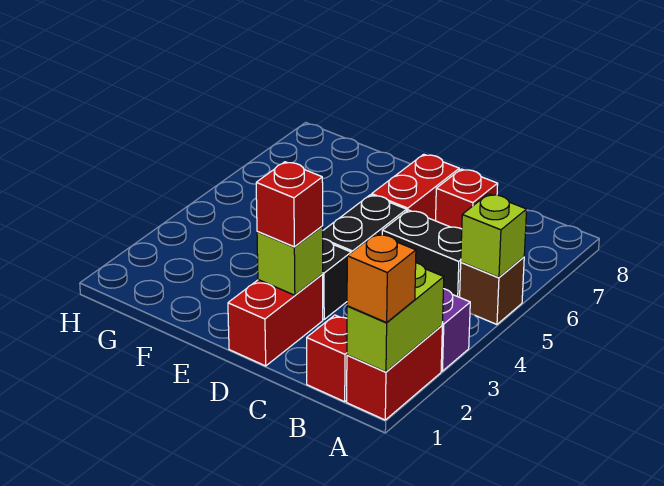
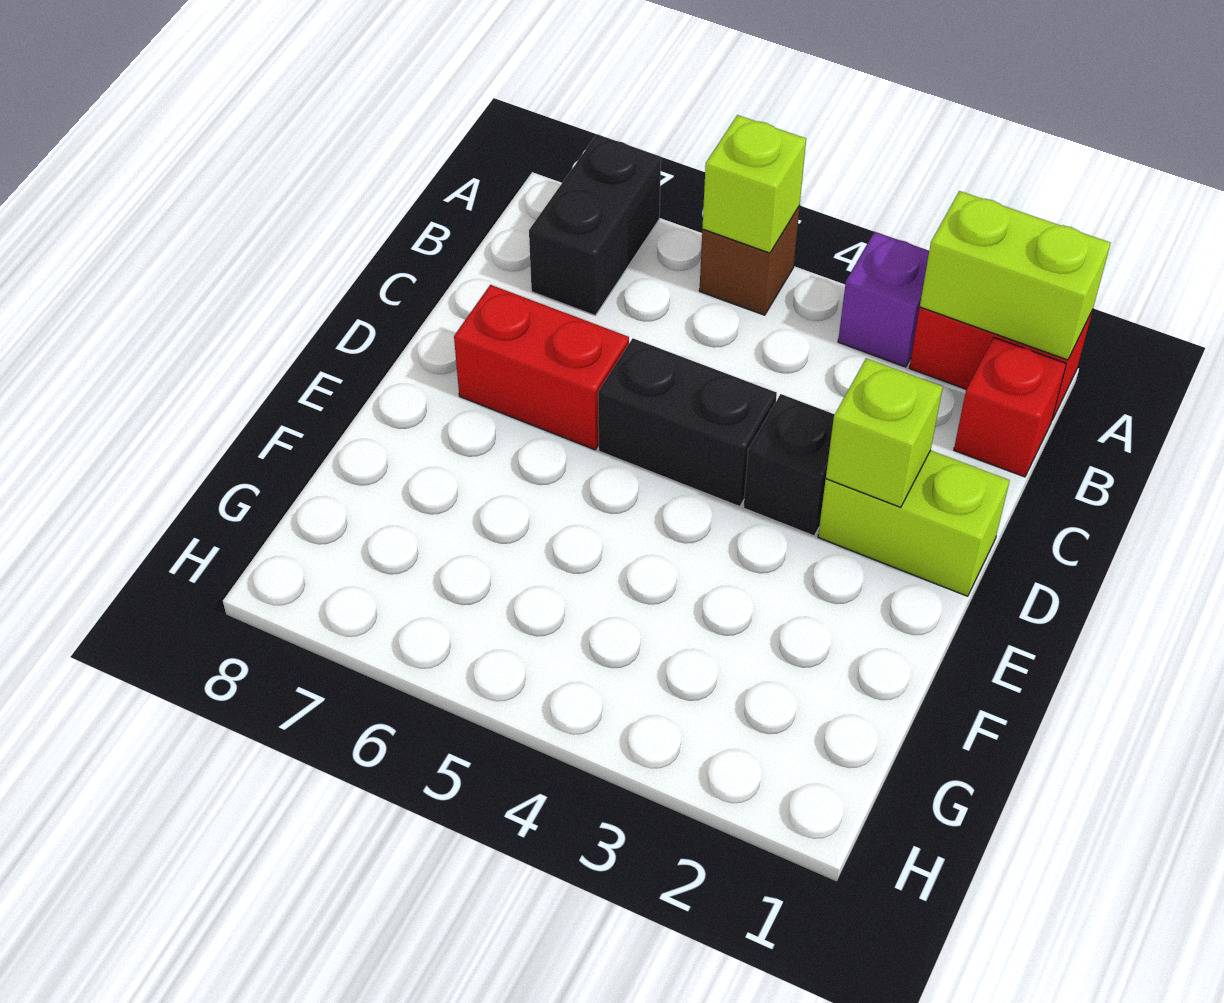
orange brick A1 level 3 -> none
black brick B5:C5 level 1 -> black brick A7:B7 level 1
red brick C7 level 1 -> none
red brick D1:D2 level 1 -> lime brick D1:D2 level 1
red brick D2 level 3 -> none

